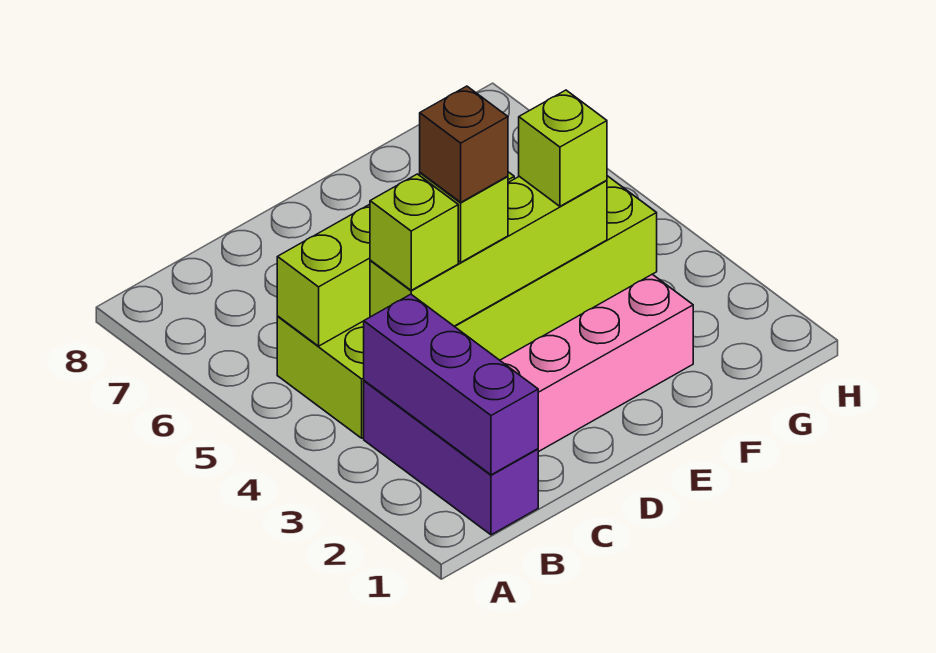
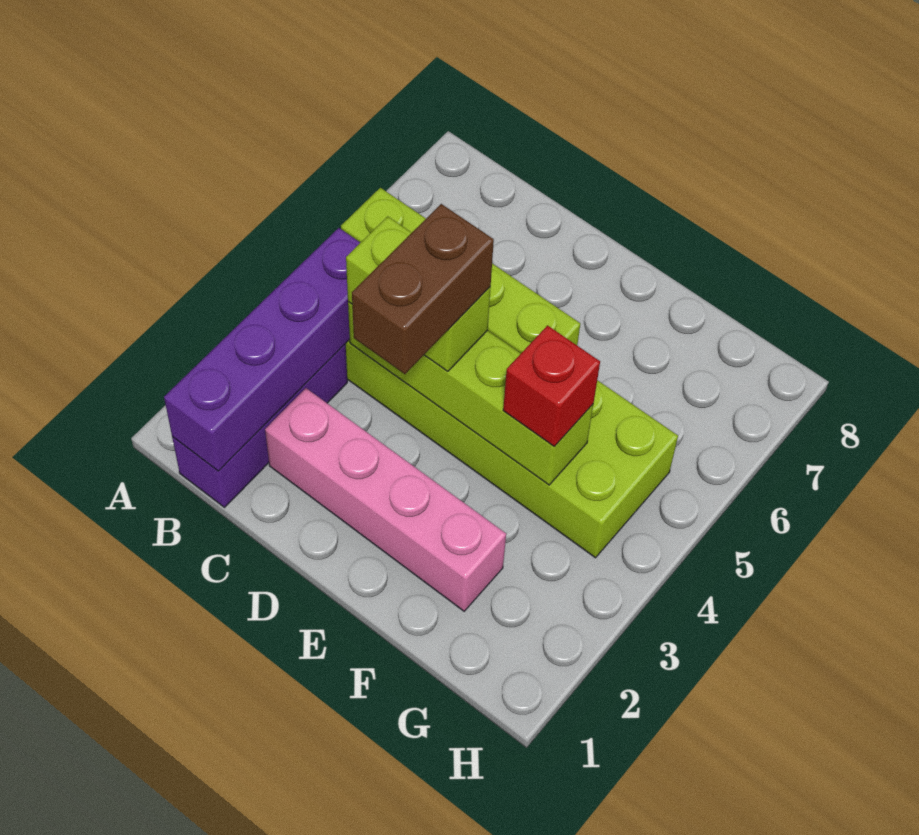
purple brick B1:B3 level 2 -> purple brick B1:B4 level 2
brown brick D4 level 4 -> brown brick D3:D4 level 4
lime brick F4 level 3 -> red brick F4 level 3

